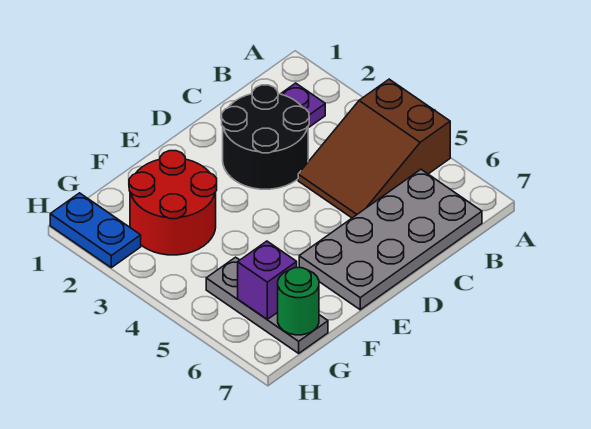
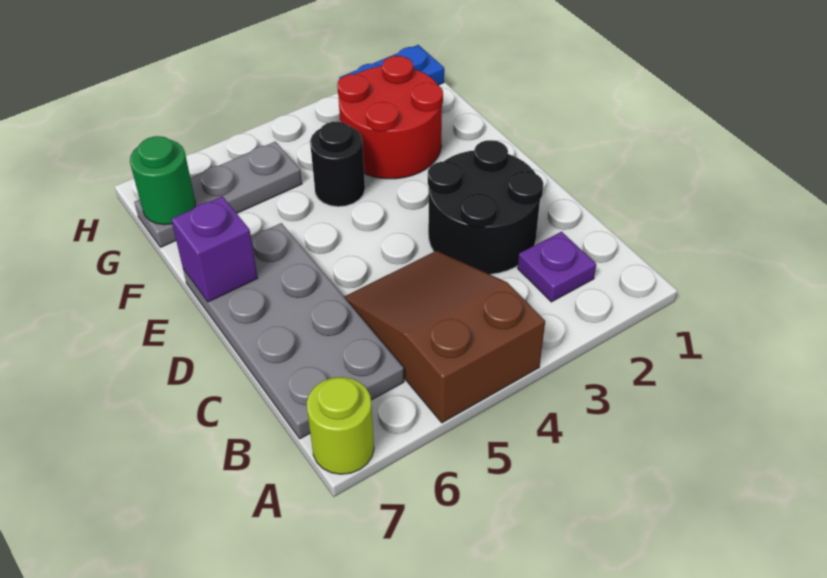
none -> lime round brick A7 level 1
none -> black round brick F4 level 1
purple brick G6 level 2 -> purple brick E7 level 2

